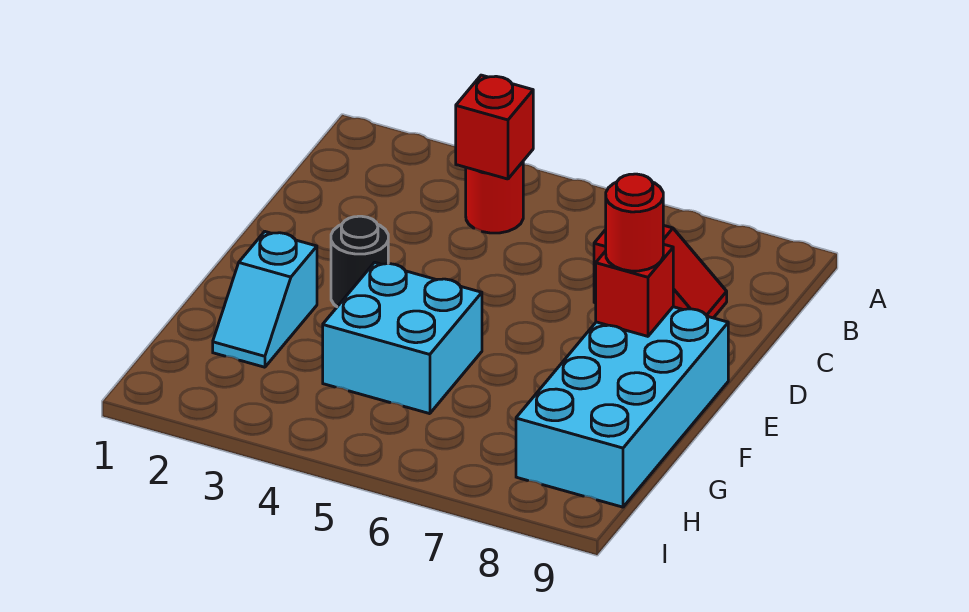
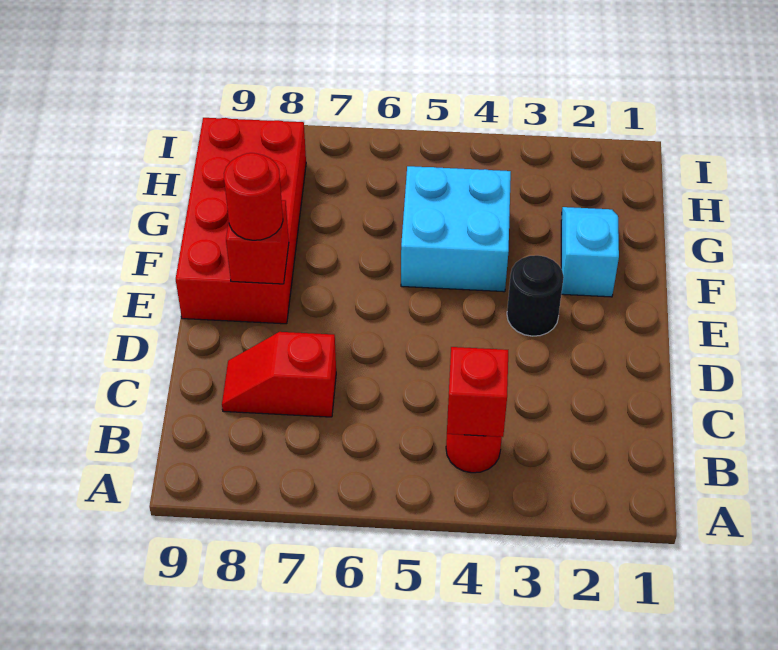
cyan brick E8:H9 level 1 -> red brick E8:H9 level 1

